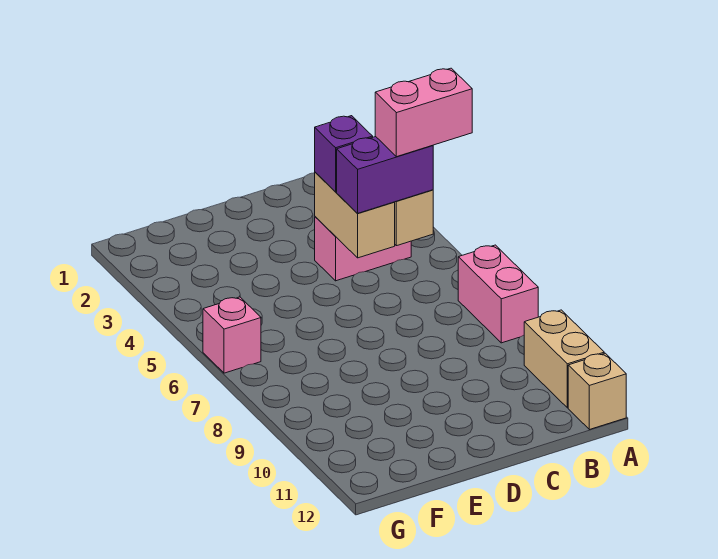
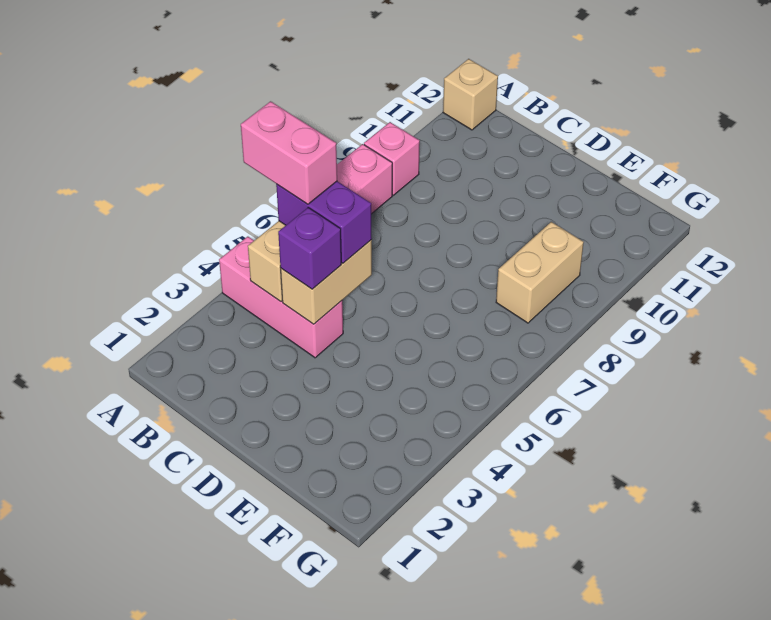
tan brick A10:A11 level 1 -> tan brick F8:F9 level 1
pink brick B4:C4 level 1 -> pink brick A4:C4 level 1
pink brick G6 level 1 -> pink brick A9 level 1

